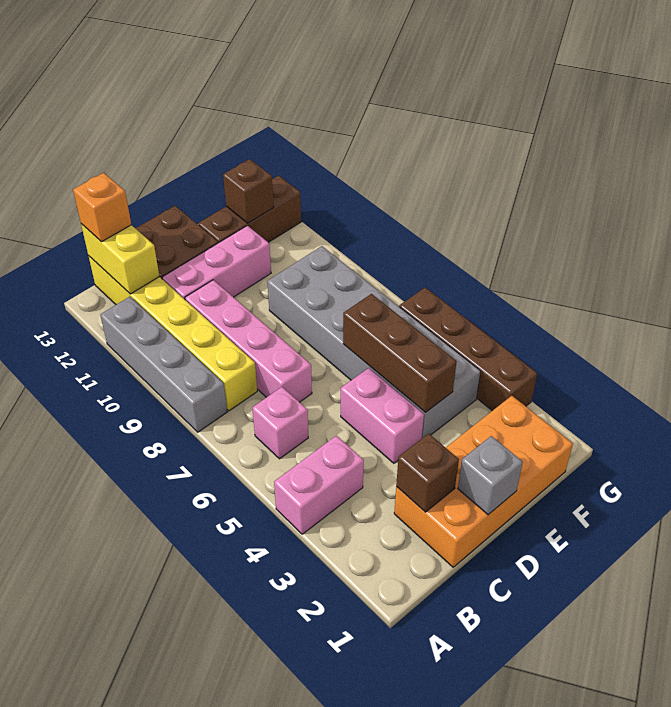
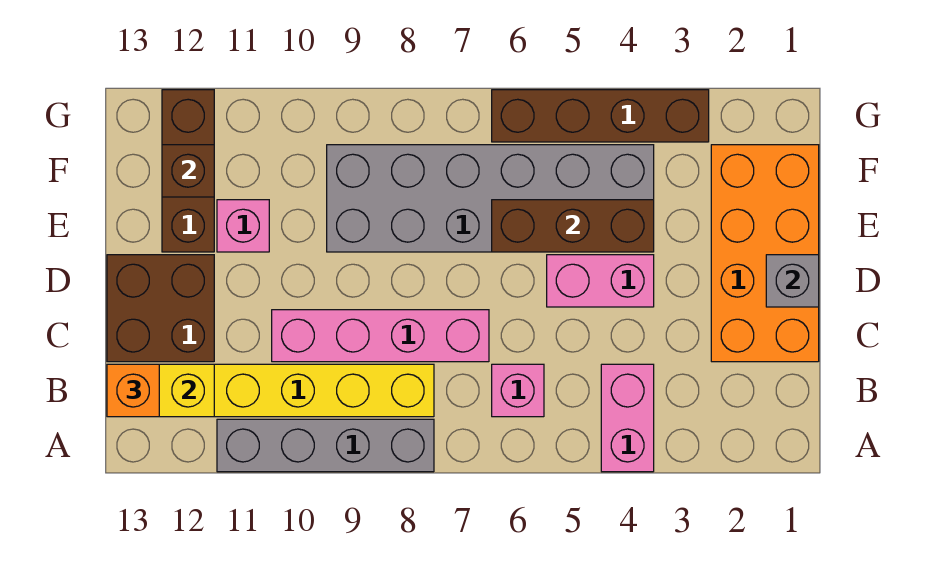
brown brick C2 level 2 -> none
pink brick C11:E11 level 1 -> pink brick E11 level 1

